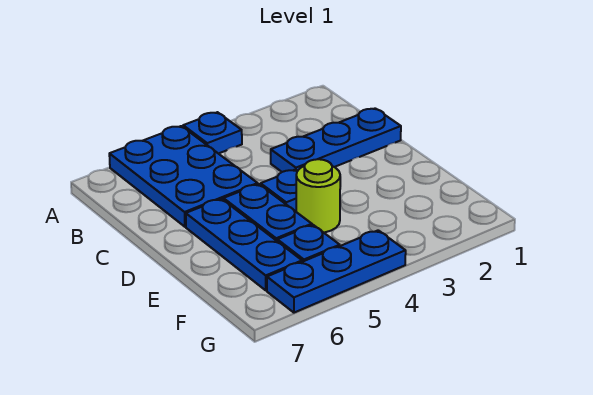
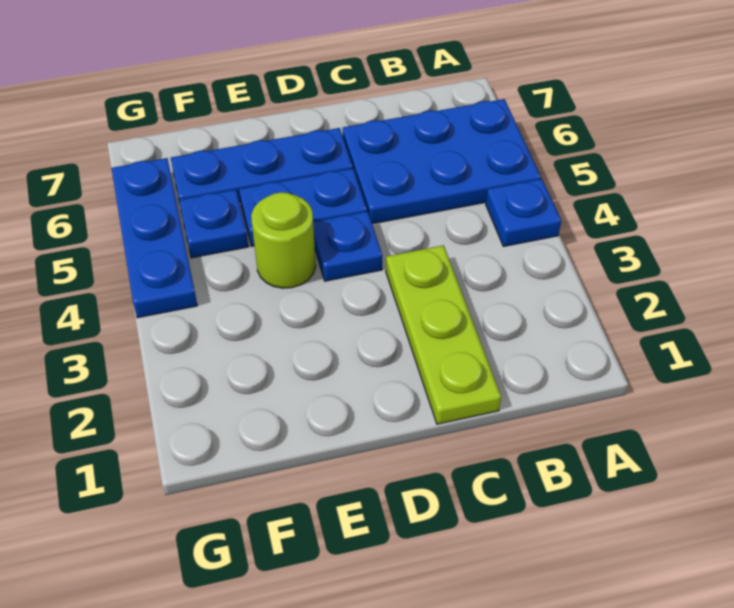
blue plate C1:C3 level 1 -> lime plate C1:C3 level 1

